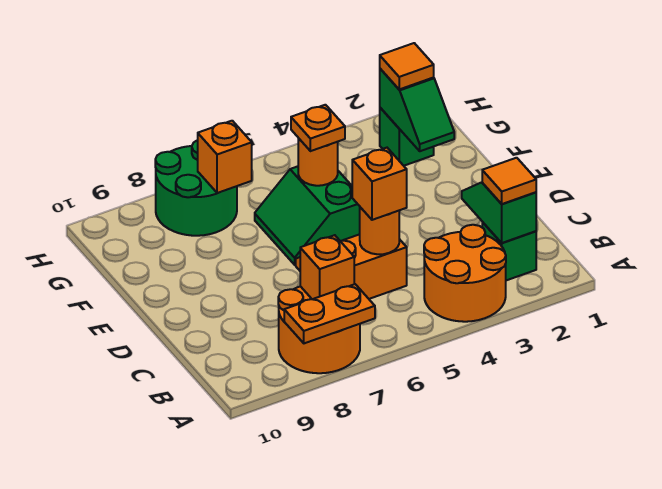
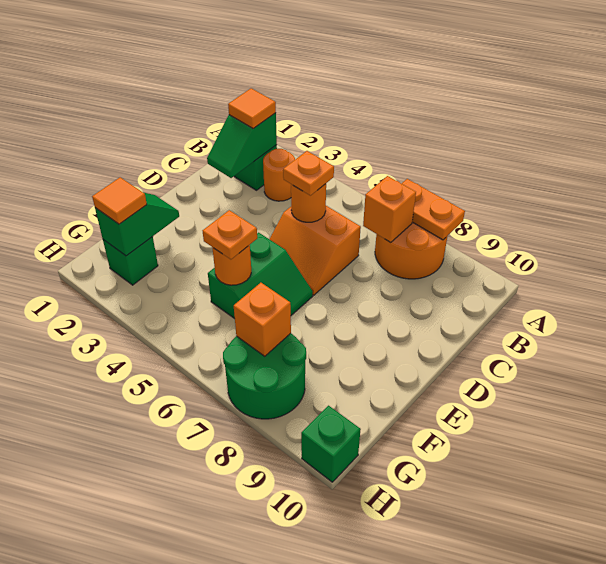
orange round brick A3:B4 level 1 -> orange round brick B3 level 1
orange brick C5 level 3 -> orange plate C5 level 3
none -> green brick H10 level 1

